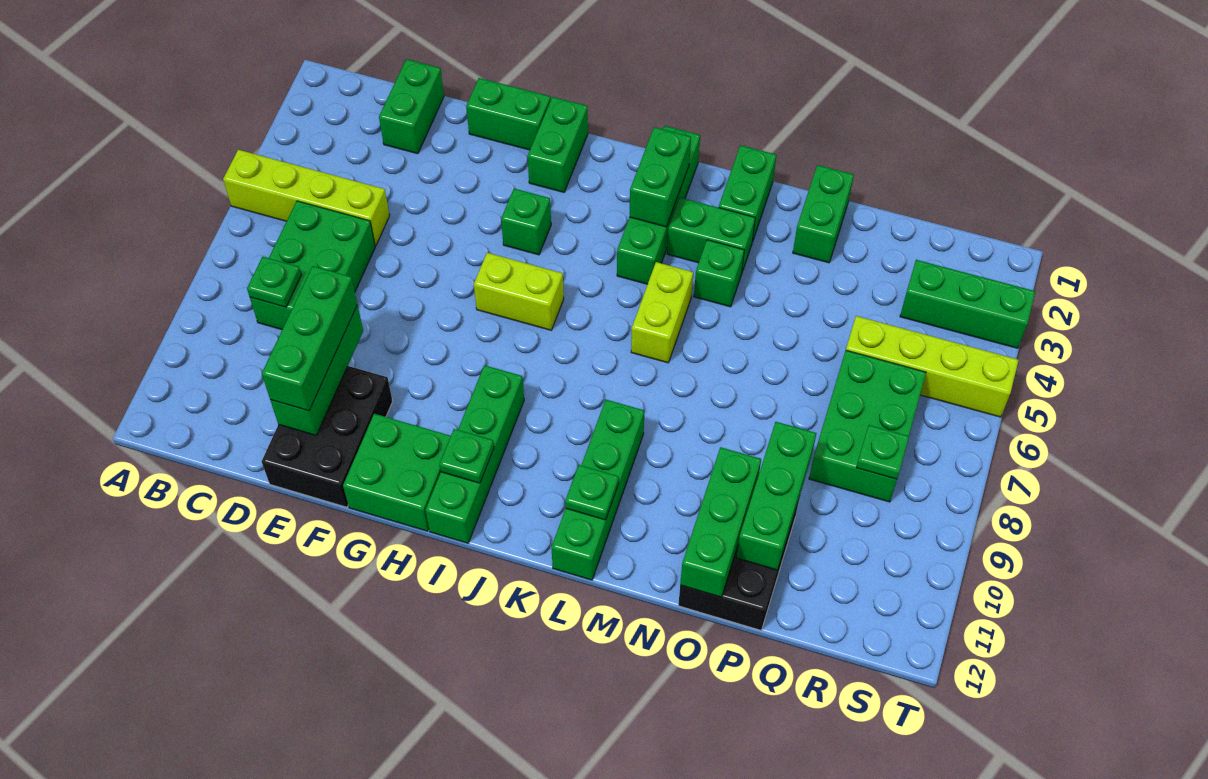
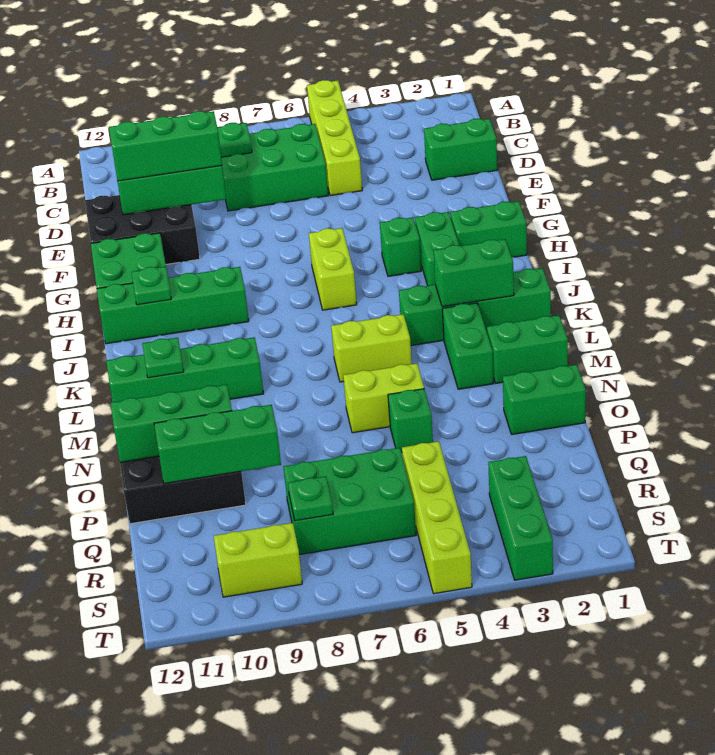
green brick F1:G1 level 1 -> green brick H3:I3 level 1
green brick M4 level 1 -> green brick O5 level 1
none -> lime brick N5:N6 level 1
none -> lime brick S9:S10 level 1

